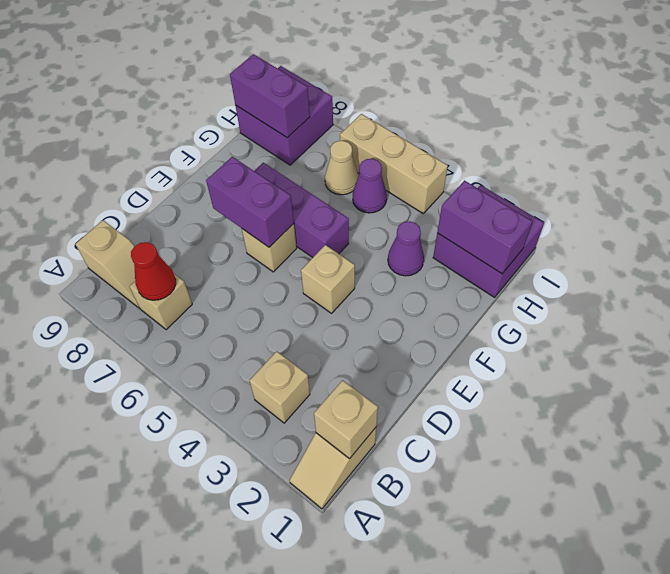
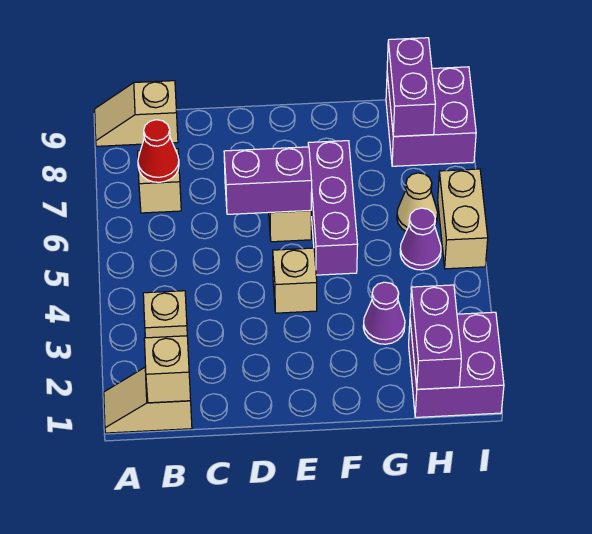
tan slope B8:B9 level 1 top 9 -> tan slope A9:B9 level 1 top B
purple brick E6:E7 level 2 -> purple brick D6:E6 level 2
tan brick I4:I6 level 1 -> tan brick I5:I6 level 1

